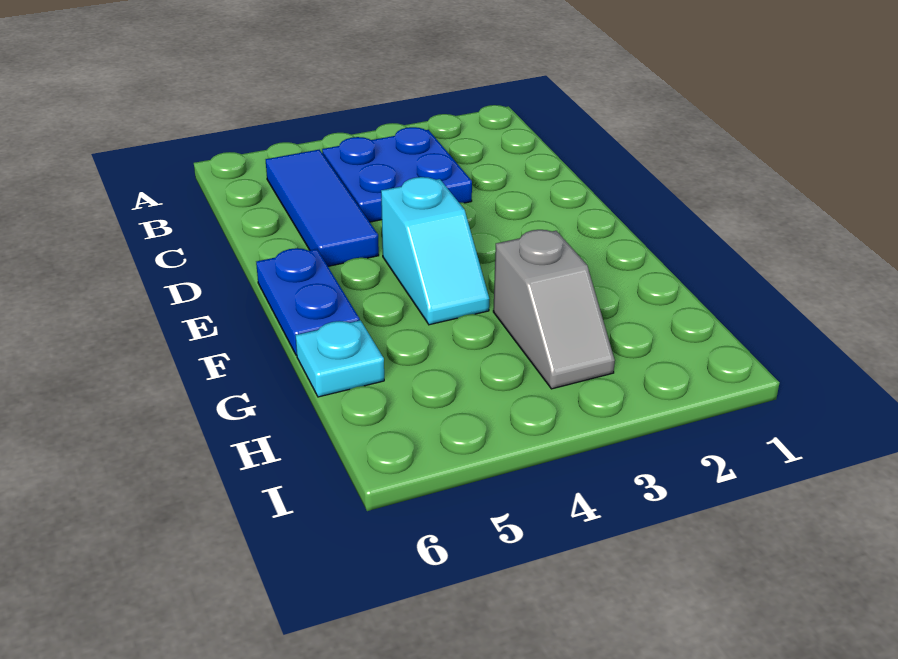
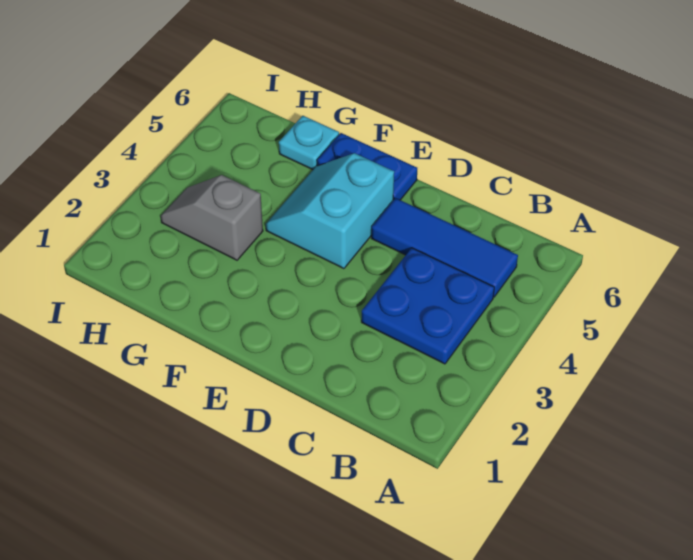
cyan slope E4:F4 level 1 top E -> cyan slope E4:F5 level 1 top E

